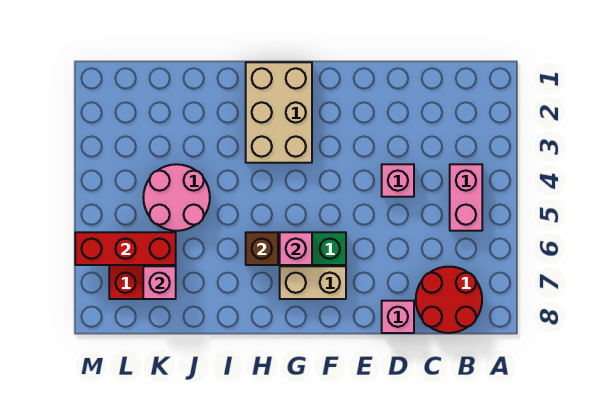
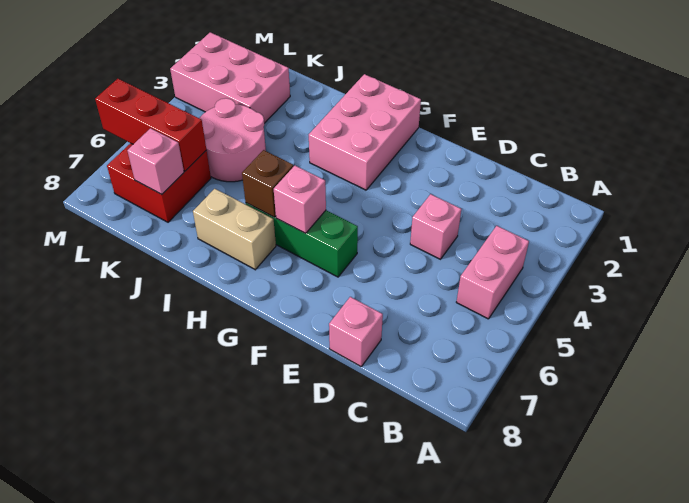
red round brick B7:C8 level 1 -> none
tan brick F7:G7 level 1 -> tan brick H7:I7 level 1
tan brick G1:H3 level 1 -> pink brick G1:H3 level 1
none -> pink brick K2:M3 level 1

